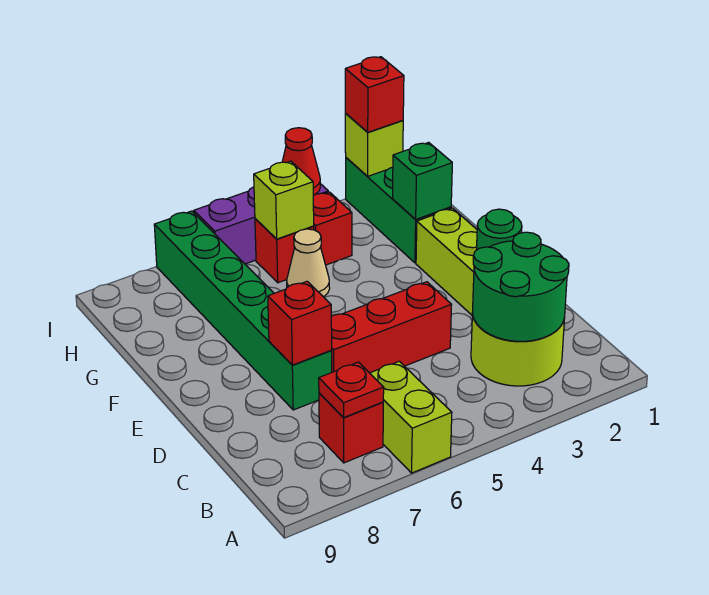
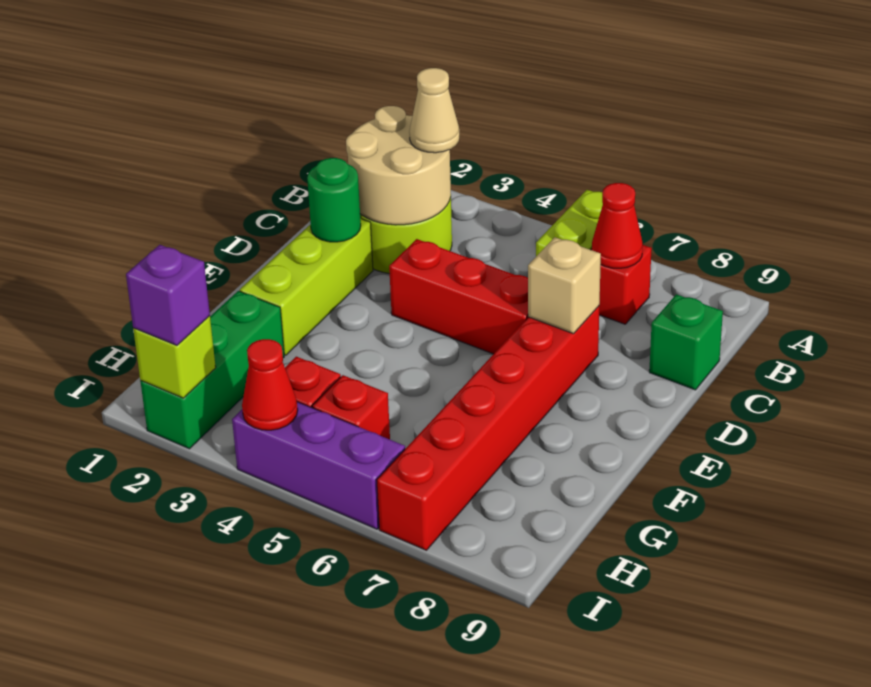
green round brick B2:C3 level 2 -> tan round brick B2:C3 level 2
red plate B7 level 2 -> red cone B7 level 2
green brick D7:I7 level 1 -> red brick D7:I7 level 1
red brick D7 level 2 -> tan brick D7 level 2
green brick G2 level 2 -> green brick C9 level 1
tan cone G5 level 1 -> tan cone B3 level 3
lime brick H5 level 2 -> none
red brick I2 level 3 -> purple brick I2 level 3

